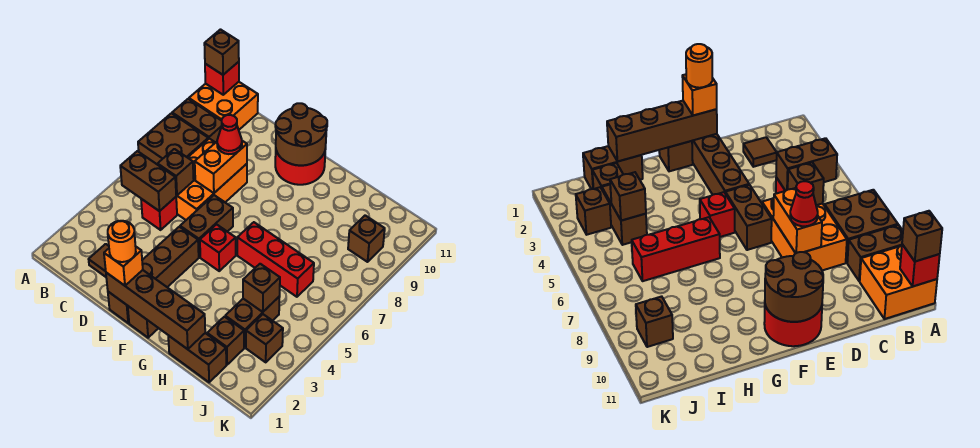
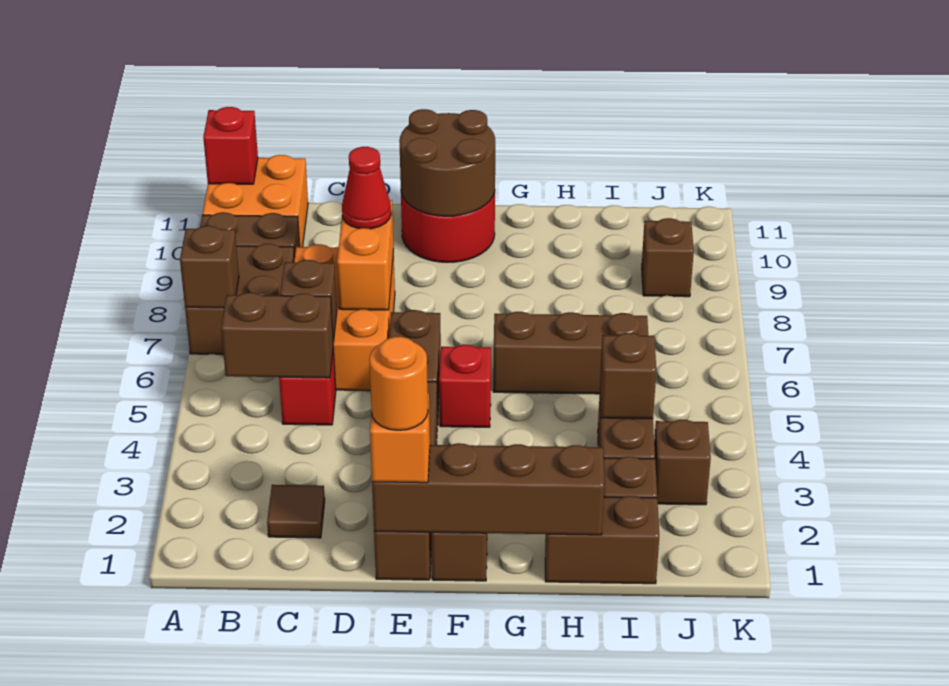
brown brick A11 level 3 -> brown brick A7 level 2
red brick G6:I6 level 1 -> brown brick G6:I6 level 1

